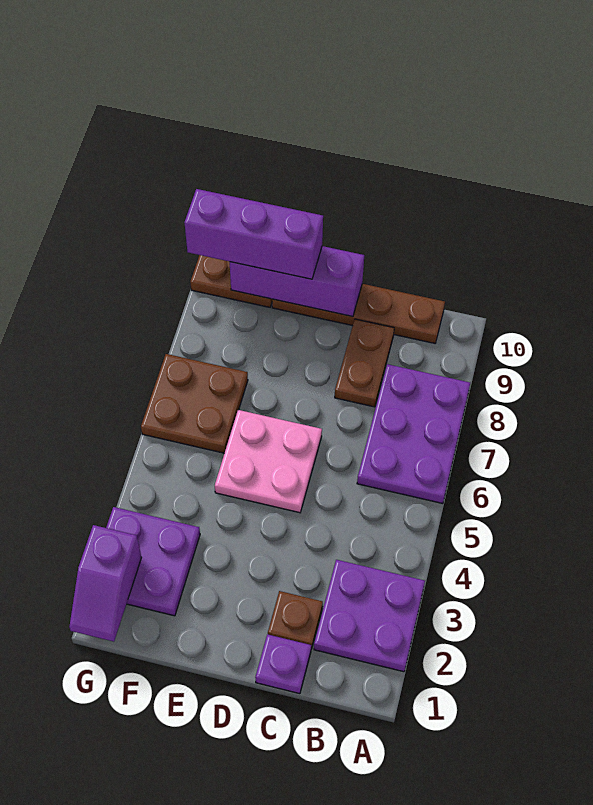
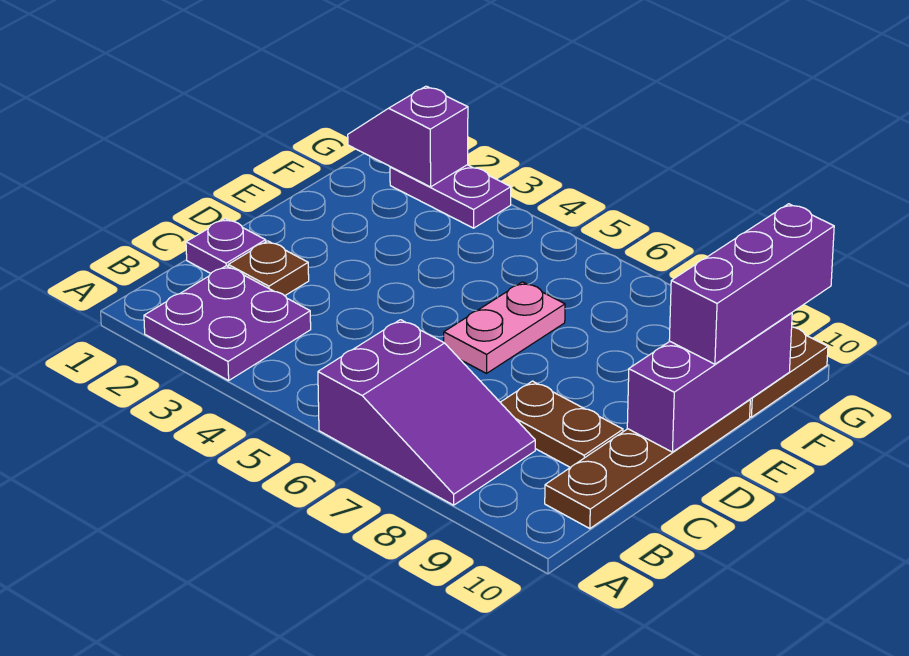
purple plate A6:B8 level 1 -> purple slope A6:B8 level 1 top 6
pink plate D5:E6 level 1 -> pink plate D6:E6 level 1
purple plate F2:G3 level 1 -> purple plate G2:G3 level 1
brown plate F6:G7 level 1 -> none

